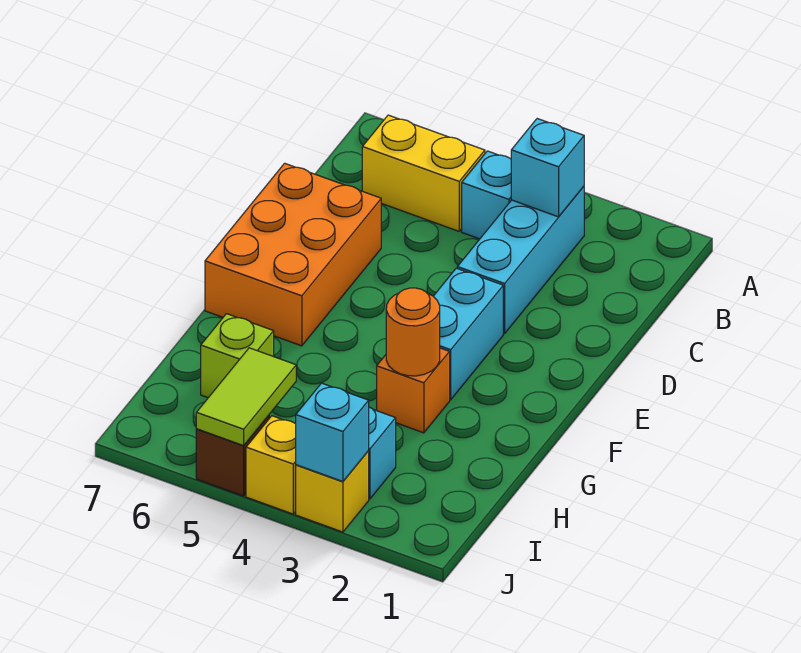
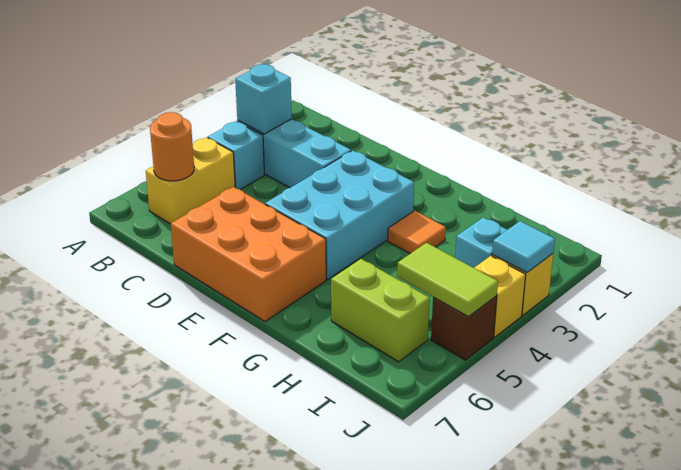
cyan brick E3:F3 level 1 -> cyan brick E3:F5 level 1
orange brick G3 level 1 -> orange tile G3 level 1
orange round brick G3 level 2 -> orange round brick B6 level 2
lime brick H6 level 1 -> lime brick H6:I6 level 1
cyan brick J3 level 2 -> cyan tile J3 level 2

